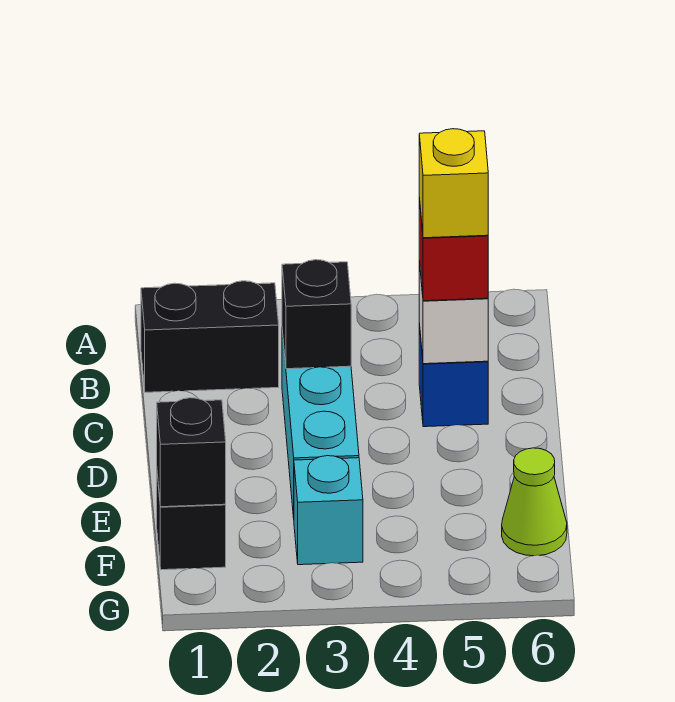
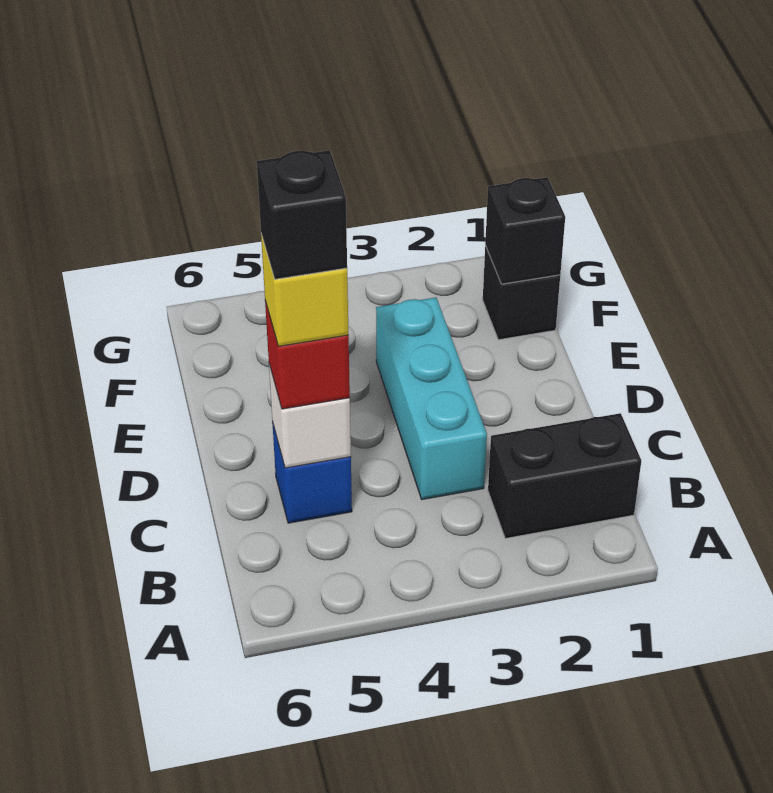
black brick C3 level 2 -> black brick C5 level 5
cyan brick F3 level 1 -> none
lime cone F6 level 1 -> none

